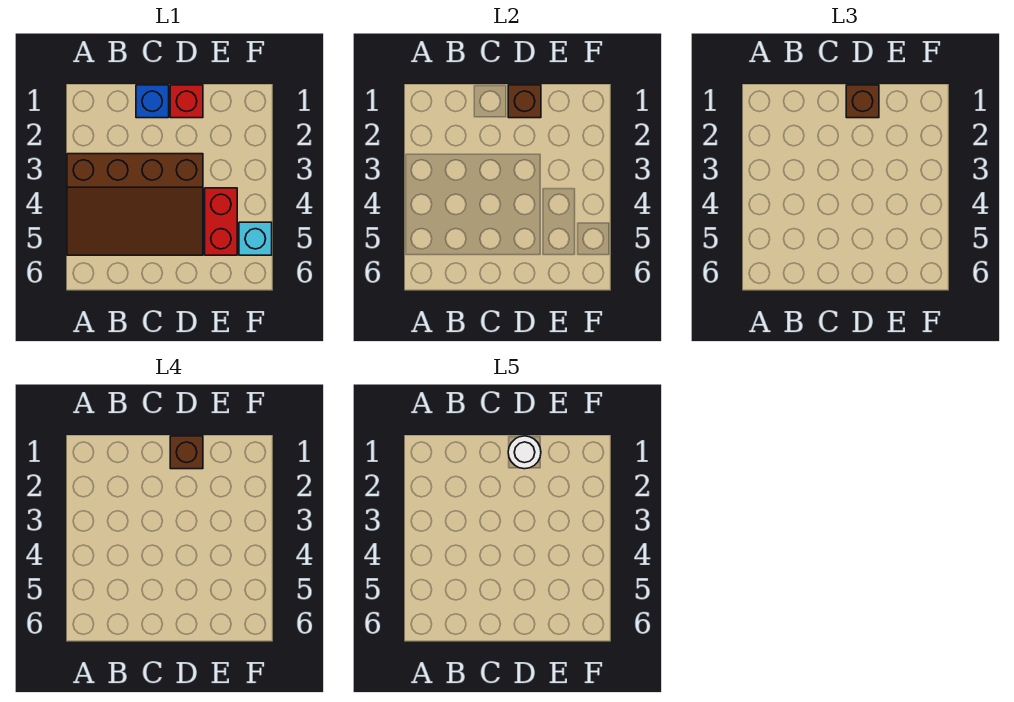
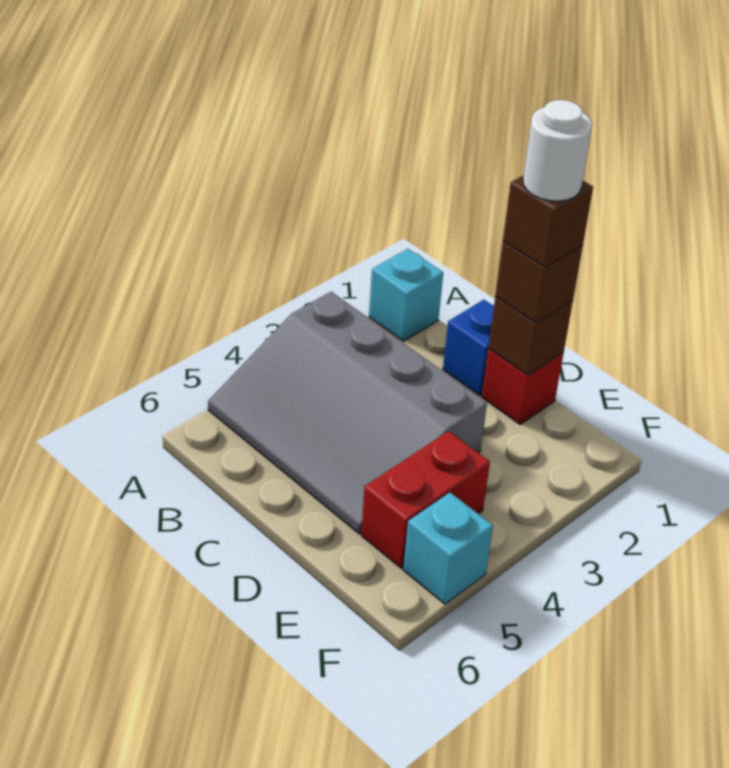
none -> cyan brick A1 level 1
brown slope A3:D5 level 1 top 3 -> grey slope A3:D5 level 1 top 3

